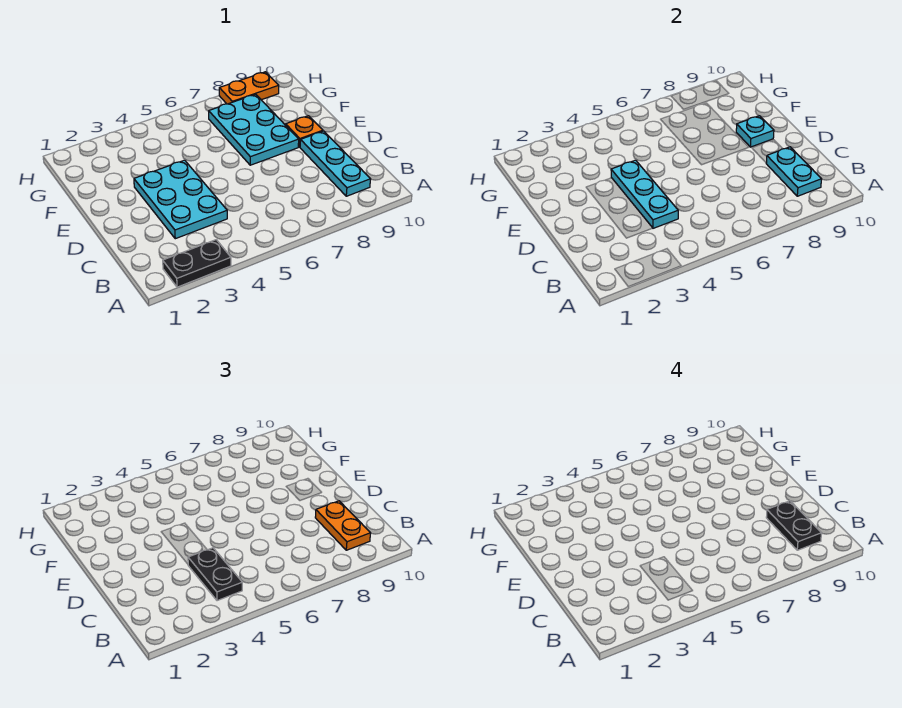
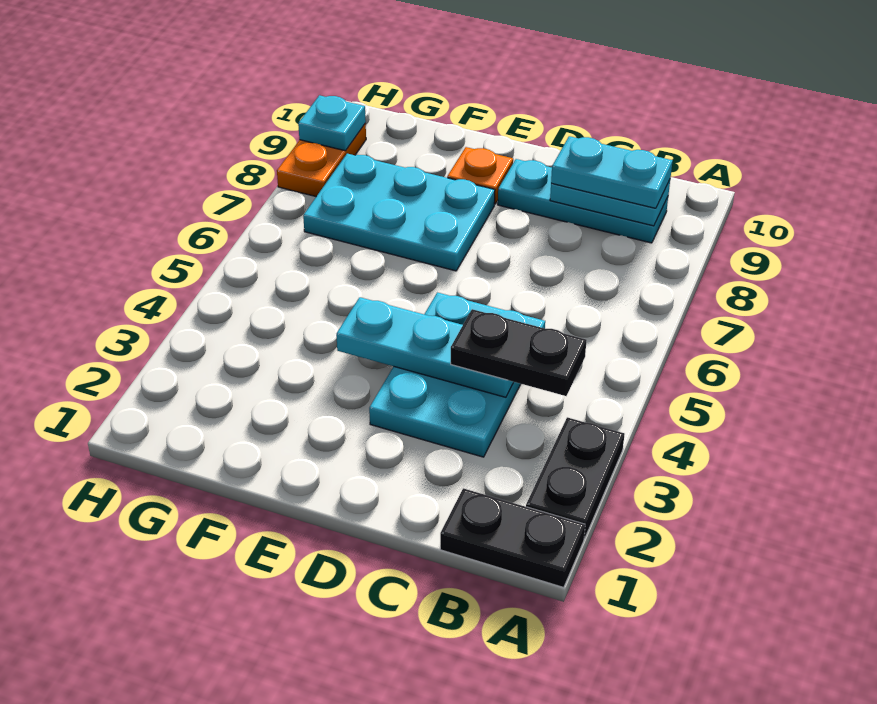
orange plate B9:C9 level 3 -> cyan plate B9:C9 level 3
black plate B9:C9 level 4 -> black plate A1:B1 level 1
cyan plate C3:E4 level 1 -> cyan plate C3:D5 level 1
cyan plate E9 level 2 -> cyan plate H9 level 2

